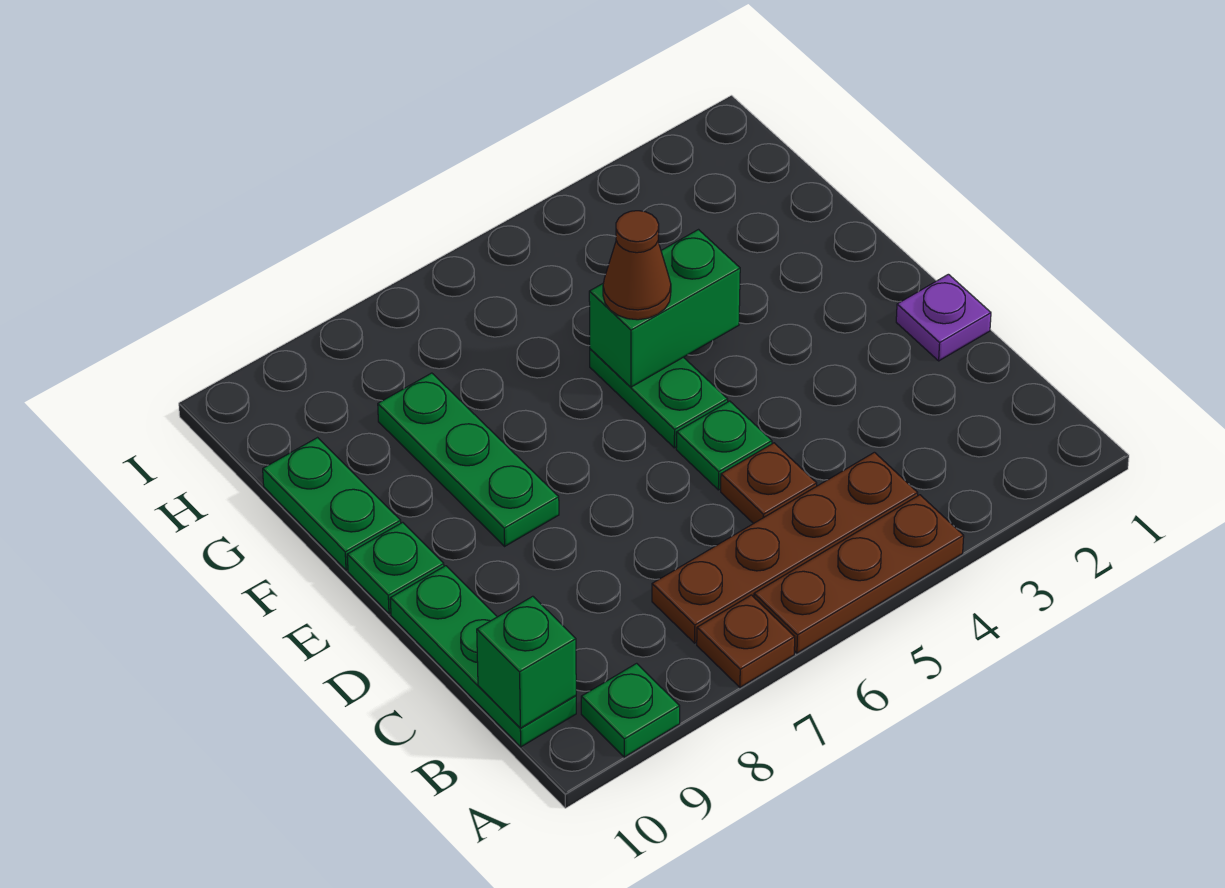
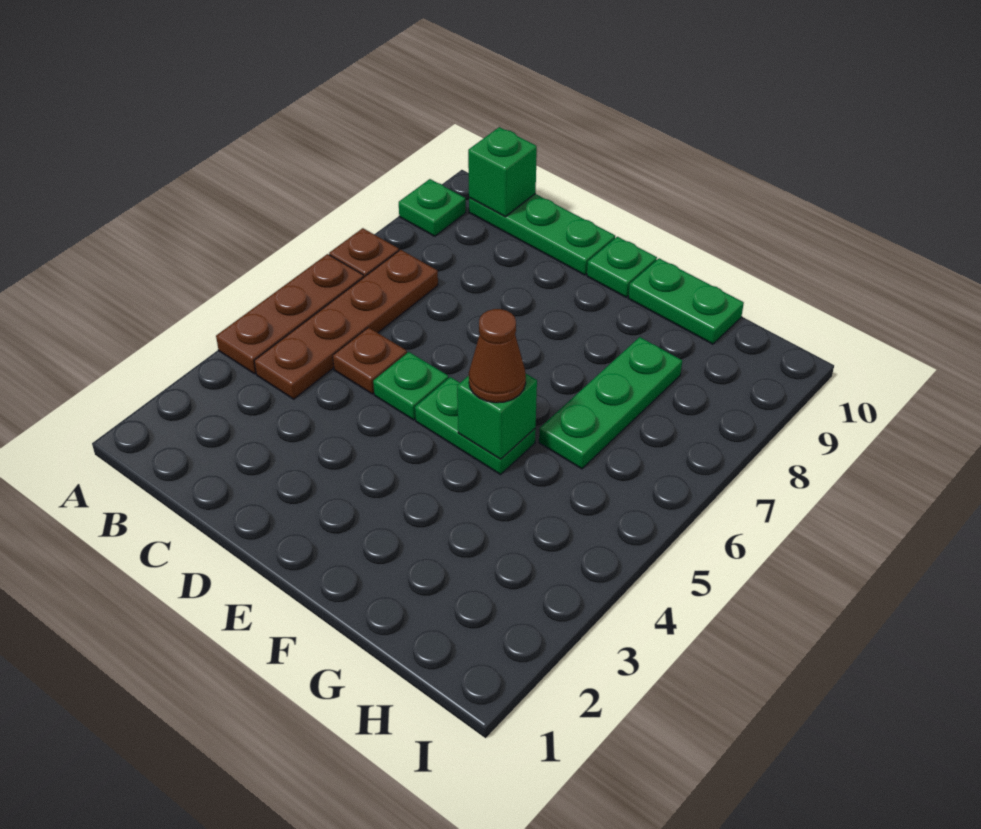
purple plate D1 level 1 -> none
green plate E8:G8 level 1 -> green plate G6:G8 level 1
green brick F4:F5 level 2 -> green brick F5 level 2

